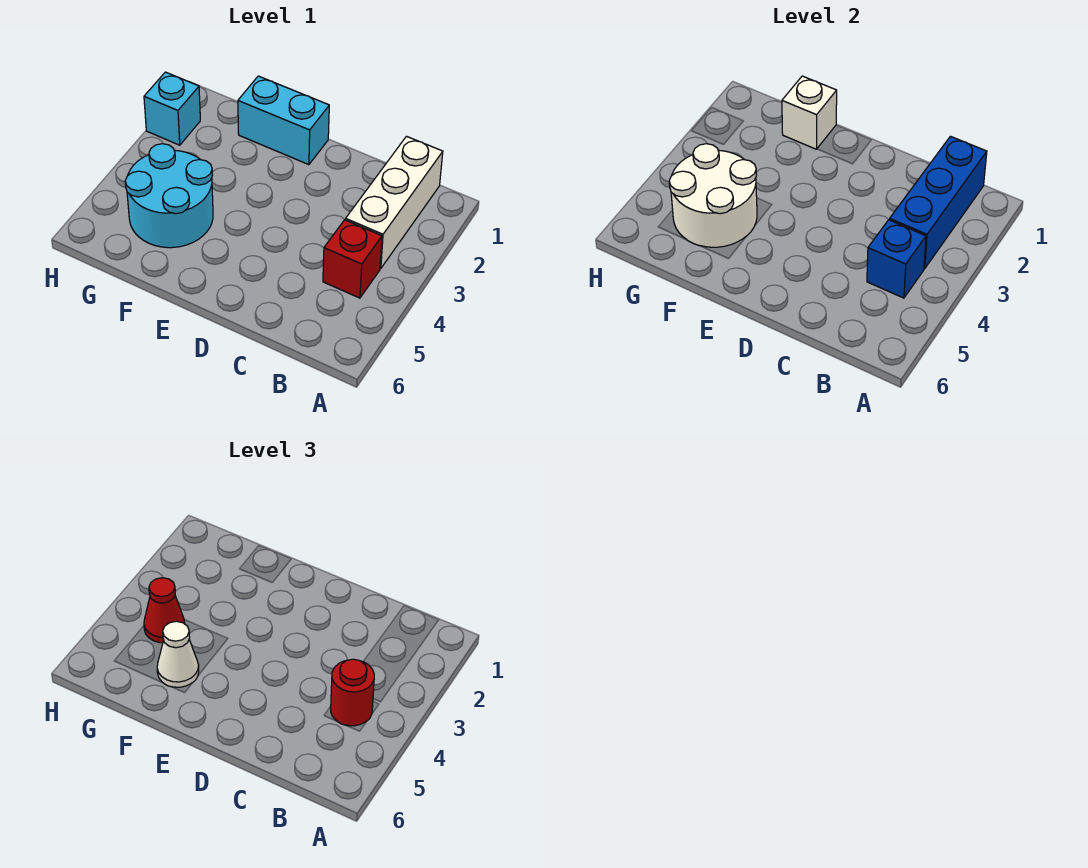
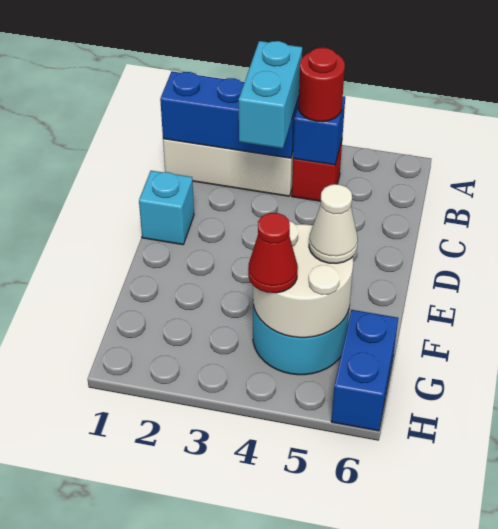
cyan brick E1:F1 level 1 -> cyan brick B3:C3 level 3
white brick F1 level 2 -> none
none -> blue brick G6:H6 level 1
cyan brick H2 level 1 -> cyan brick D1 level 1

